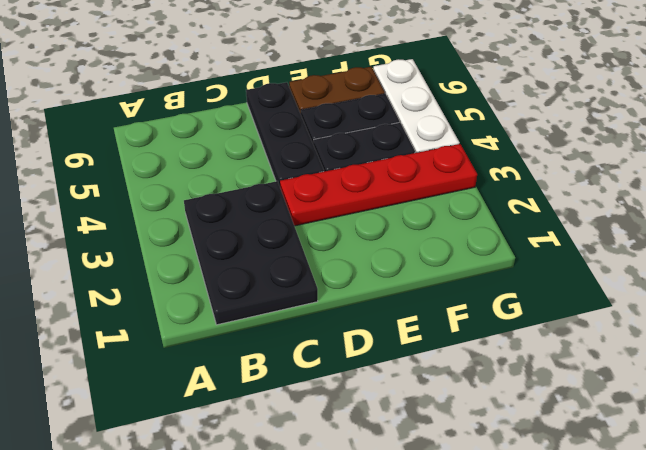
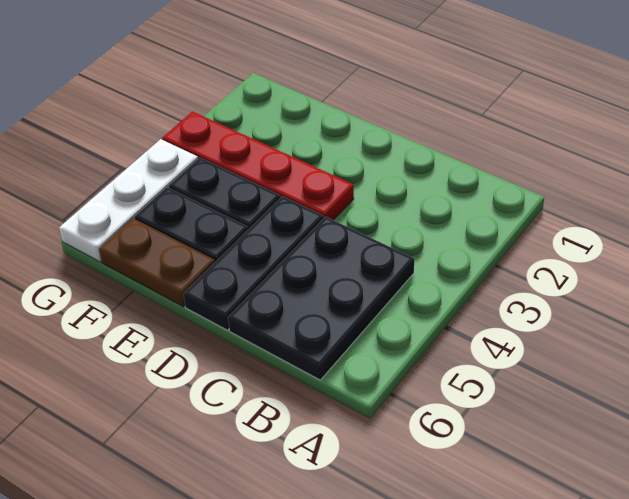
black plate B1:C3 level 1 -> black plate B4:C6 level 1

